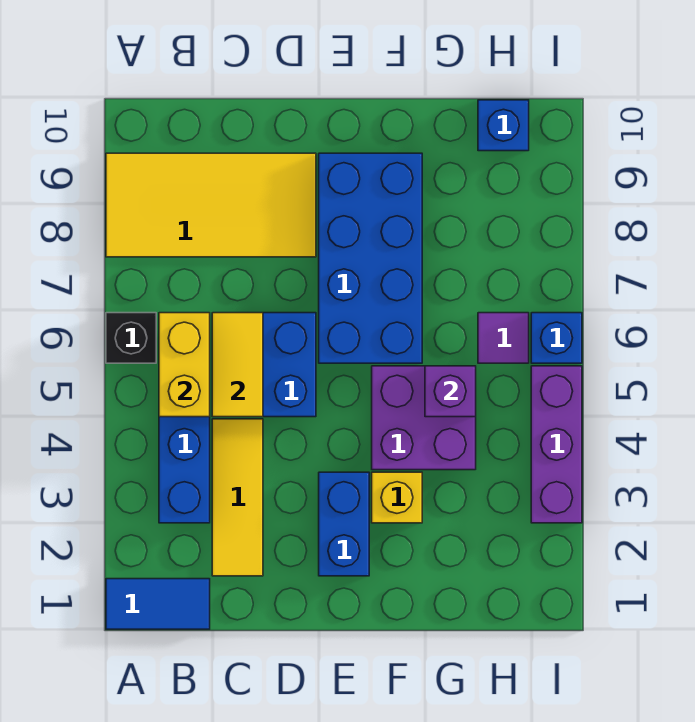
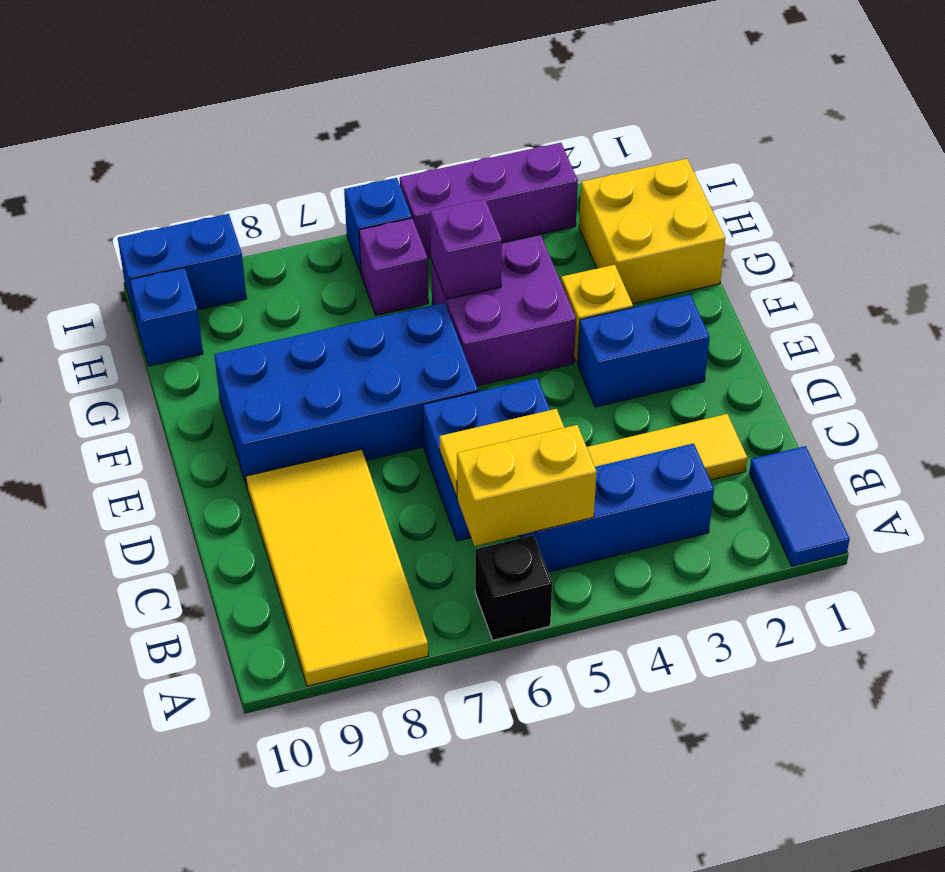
none -> yellow brick G1:H2 level 1
purple tile H6 level 1 -> purple brick H6 level 1
none -> blue brick I9:I10 level 1

